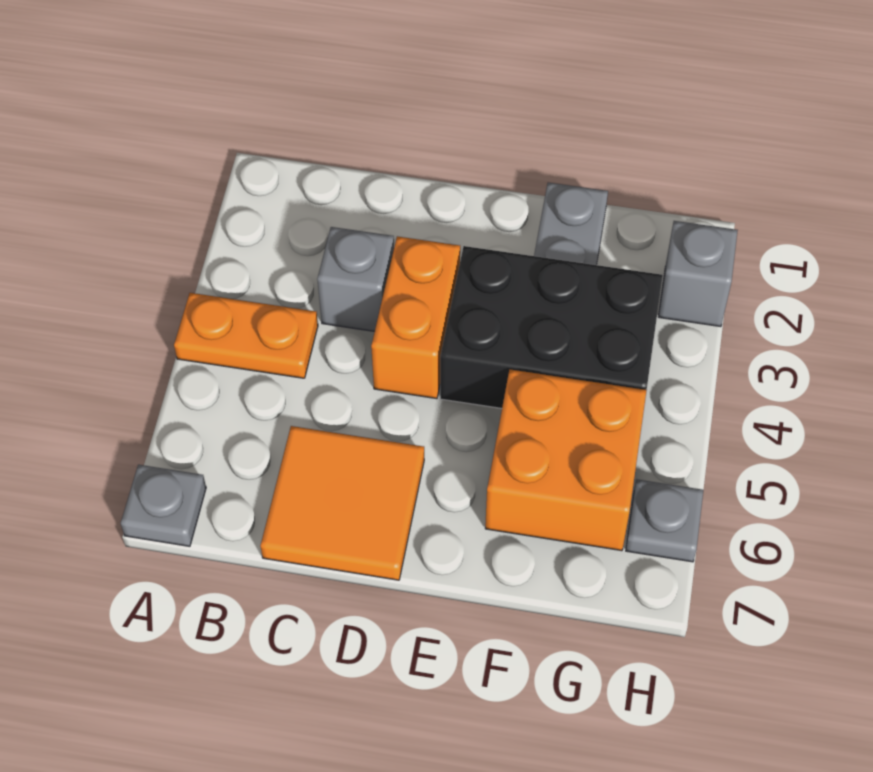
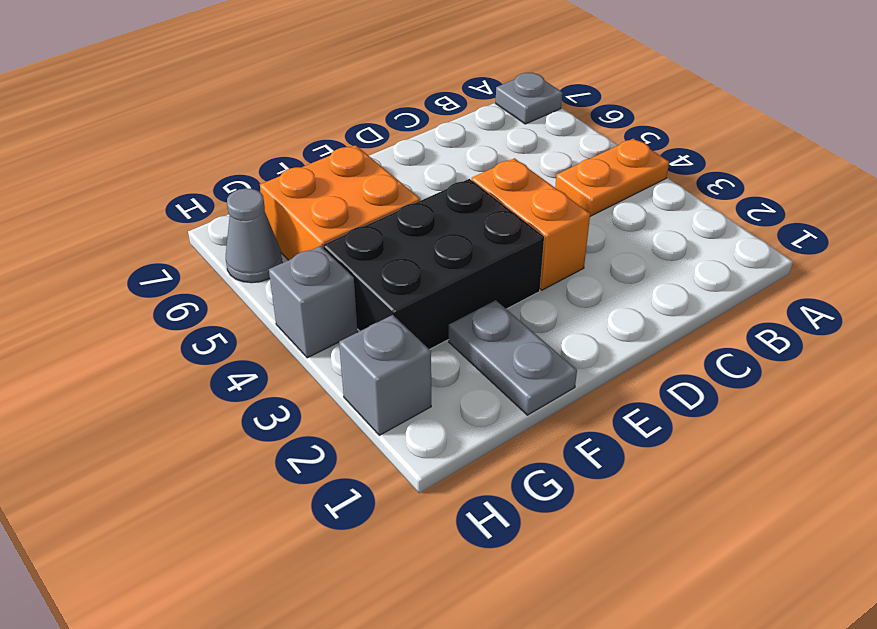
grey brick C3 level 1 -> grey brick H4 level 1
orange tile C6:D7 level 1 -> none
grey plate H6 level 1 -> grey cone H6 level 1

